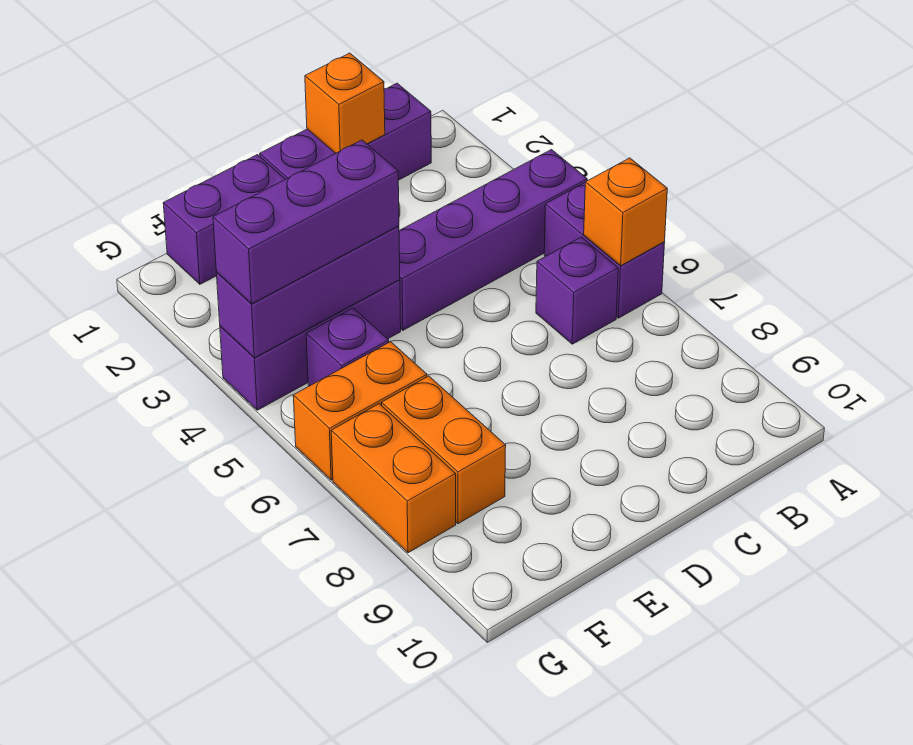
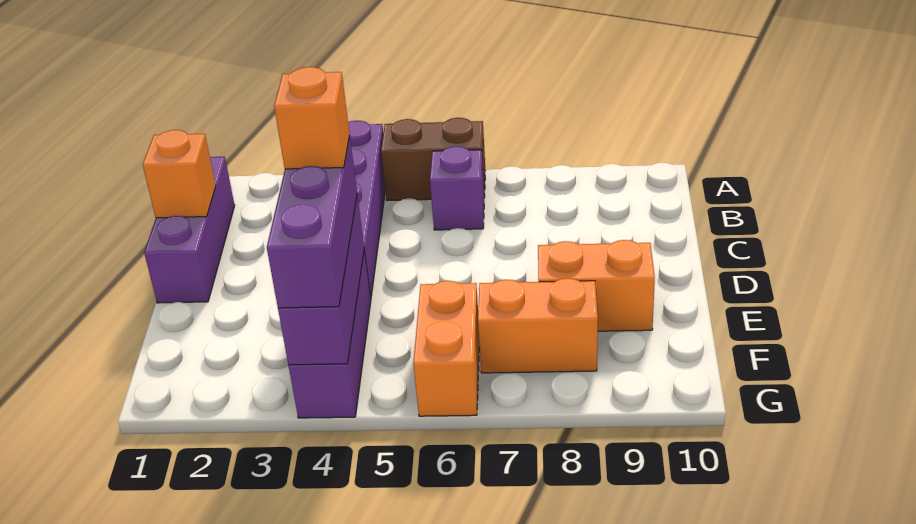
purple brick A5:A6 level 1 -> brown brick A5:A6 level 1
orange brick A6 level 2 -> orange brick E4 level 4
purple brick E1:F1 level 1 -> none
purple brick F5 level 1 -> none
orange brick G7:G8 level 1 -> orange brick E8:E9 level 1

